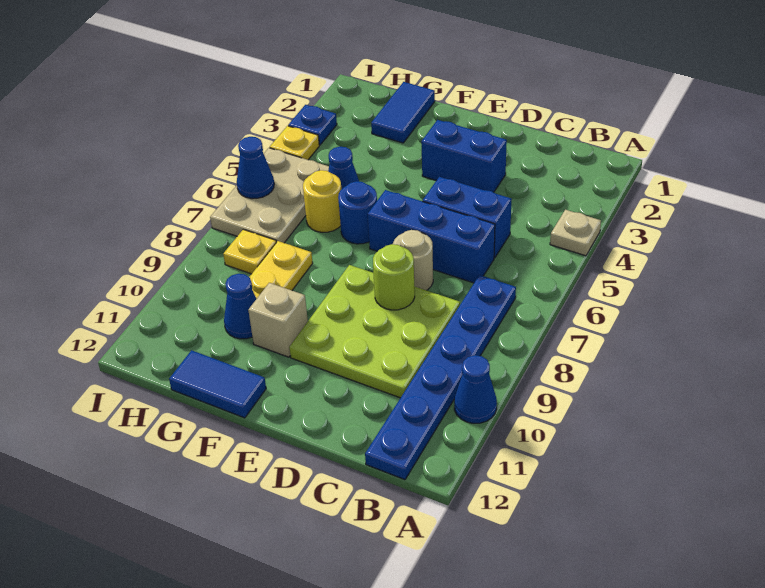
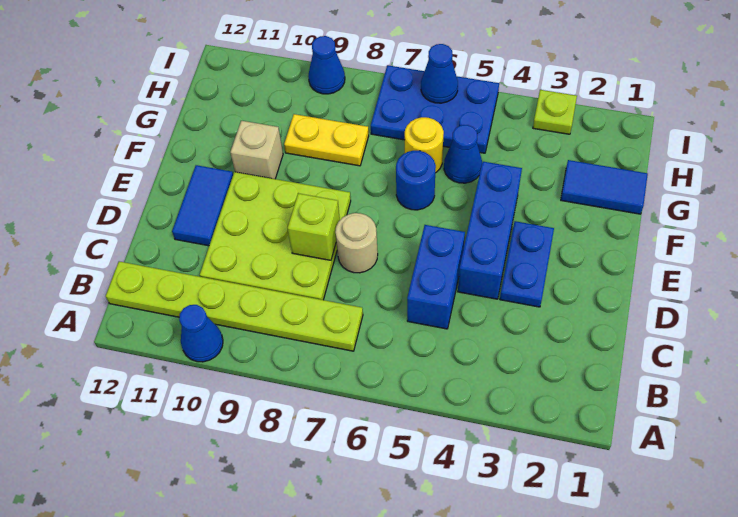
tan plate A4 level 1 -> none
blue plate B7:B12 level 1 -> lime plate B7:B12 level 1
blue brick C6:E6 level 1 -> blue brick D4:F4 level 1
blue brick D3:E3 level 1 -> blue plate D3:E3 level 1
lime round brick D8 level 2 -> lime brick D8 level 2
blue tile F12:G12 level 1 -> blue tile D11:E11 level 1
blue cone G10 level 1 -> blue cone I9 level 1
tan plate H5:I7 level 1 -> blue plate H5:I7 level 1
yellow plate H8 level 1 -> none
blue plate I3 level 1 -> lime plate I3 level 1
yellow plate I4 level 1 -> none

